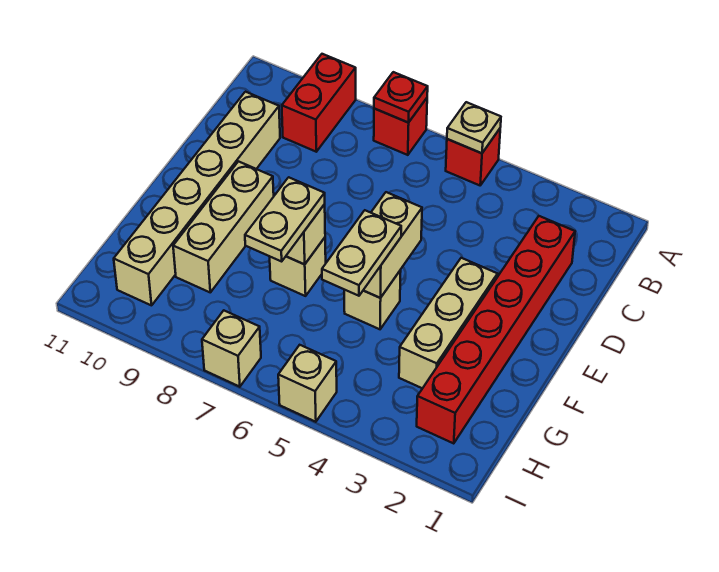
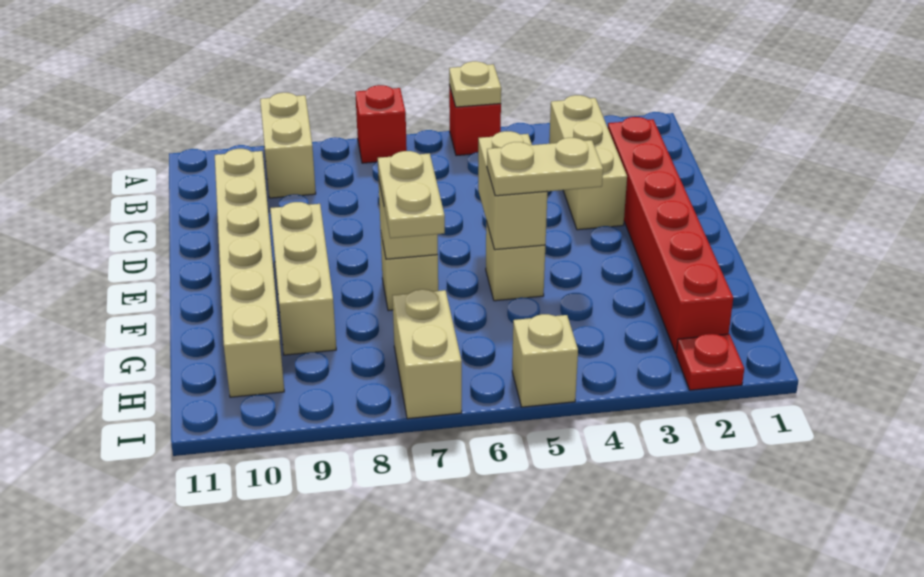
red plate A7 level 2 -> red plate I2 level 1
red brick A9:B9 level 1 -> tan brick A9:B9 level 1
tan brick E3:G3 level 1 -> tan brick B3:D3 level 1
tan plate F5:G5 level 3 -> tan plate F4:F5 level 3
tan brick I7 level 1 -> tan brick H7:I7 level 1

